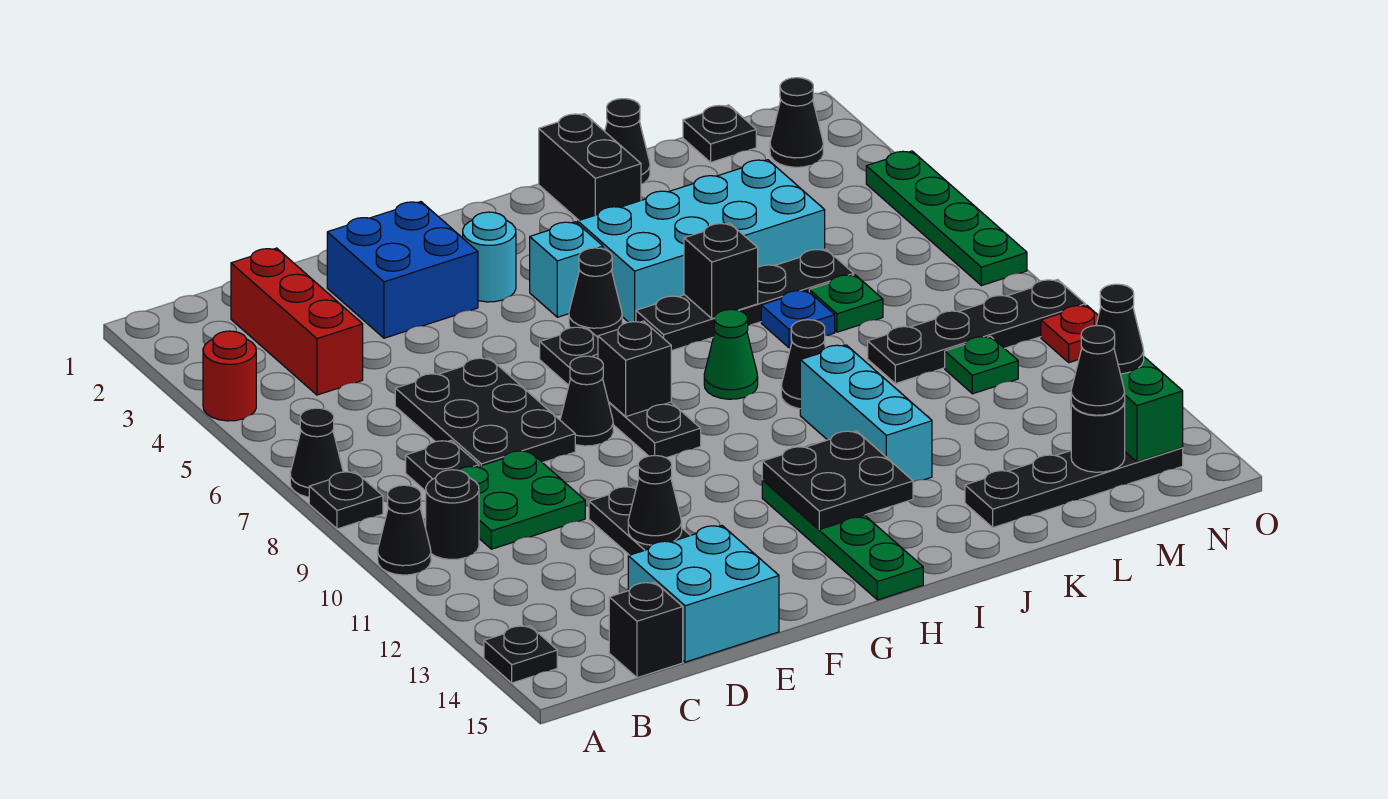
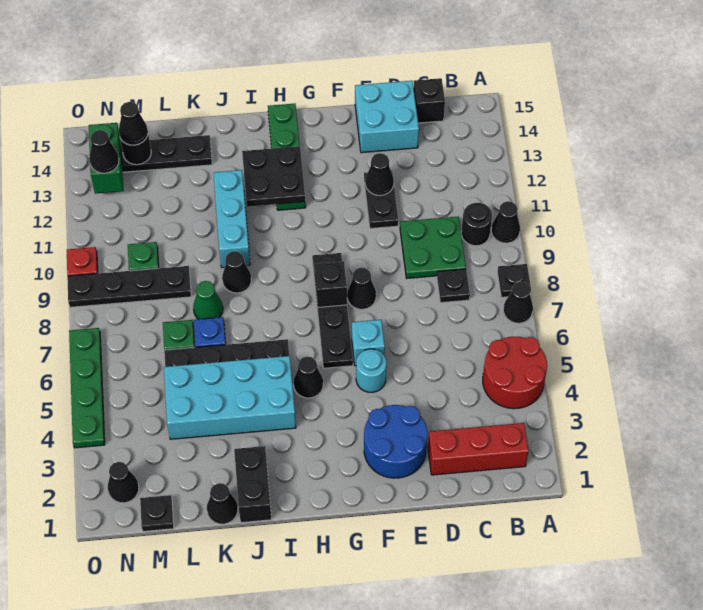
red round brick A4 level 1 -> red round brick A4:B5 level 1
black plate A14 level 1 -> none
red brick C2:C4 level 1 -> red brick B2:D2 level 1
black plate D6:E8 level 1 -> none
blue brick E2:F3 level 1 -> blue round brick E2:F3 level 1
cyan round brick G3 level 1 -> cyan round brick F5 level 1
cyan brick H4 level 1 -> cyan brick F6 level 1
green cone I8 level 1 -> green cone K8 level 1
black brick J6 level 2 -> none

